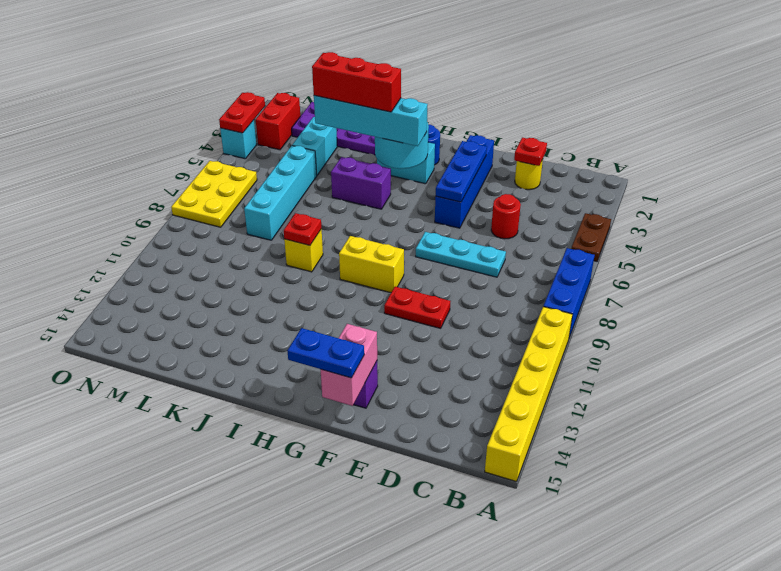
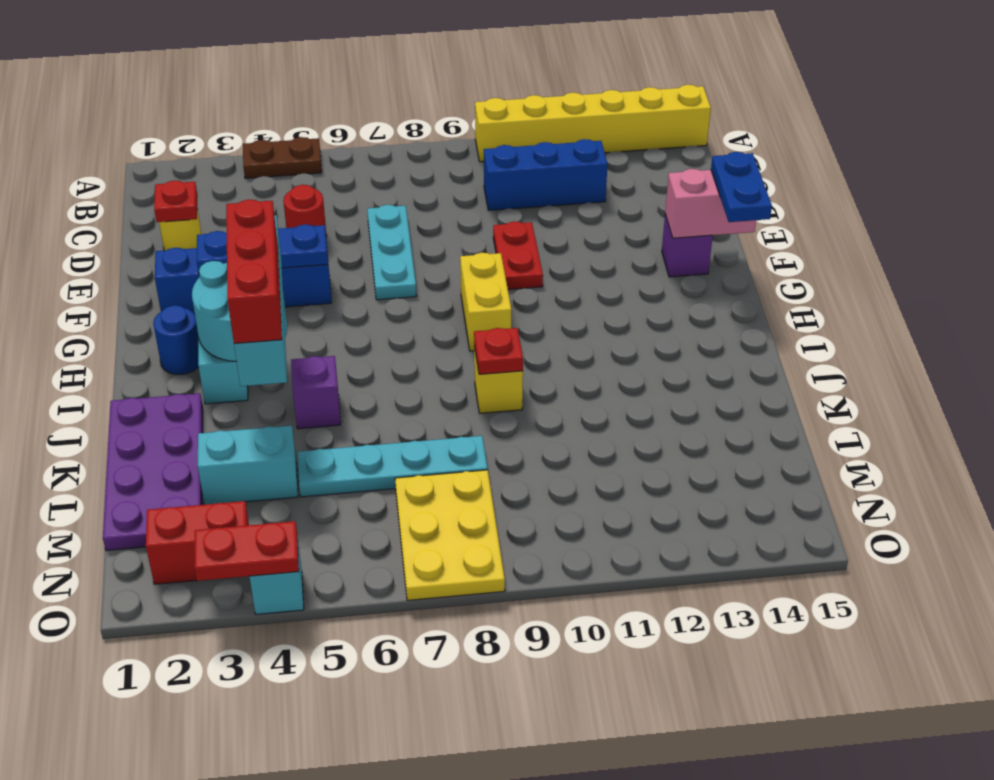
blue brick A7:A9 level 1 -> blue brick C10:C12 level 1
purple brick I5:J5 level 1 -> purple brick J5 level 1
cyan brick L5:L8 level 1 -> cyan plate L5:L8 level 1
yellow plate N6:O8 level 1 -> yellow plate M7:O8 level 1

